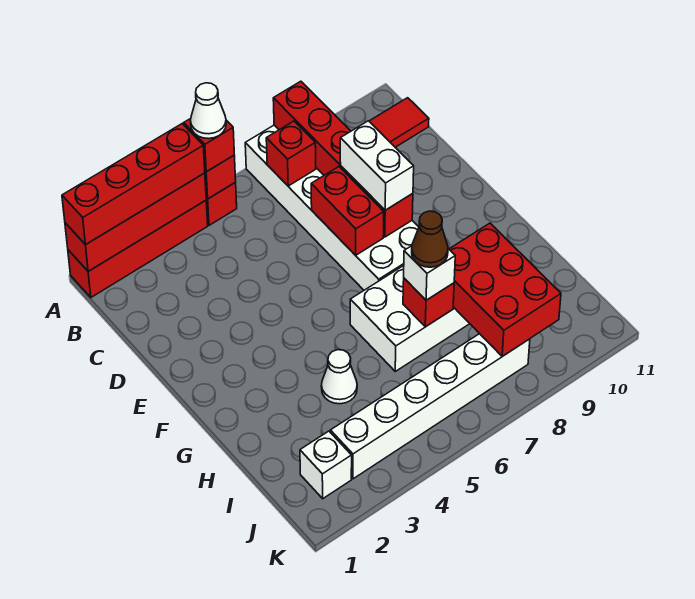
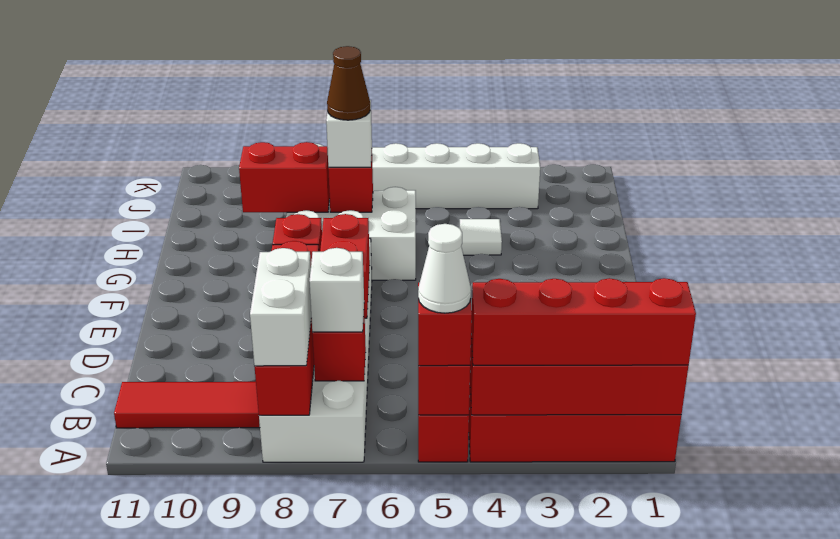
white brick D8:E8 level 3 -> white brick A8:B8 level 3
white cone H4 level 1 -> white tile H4 level 1
red brick H8:J9 level 2 -> red brick H8:H9 level 2
white brick J2 level 1 -> white brick B7 level 3

